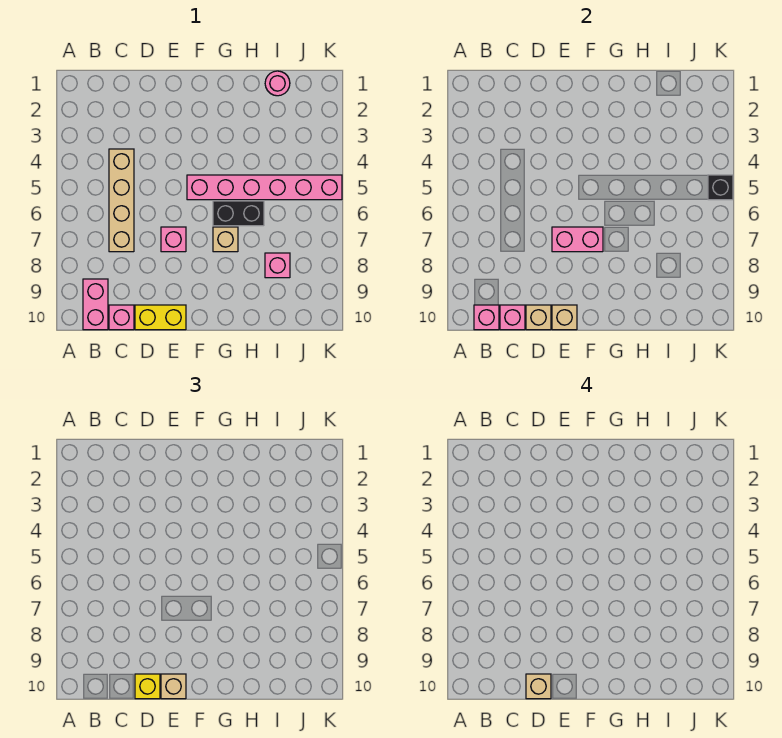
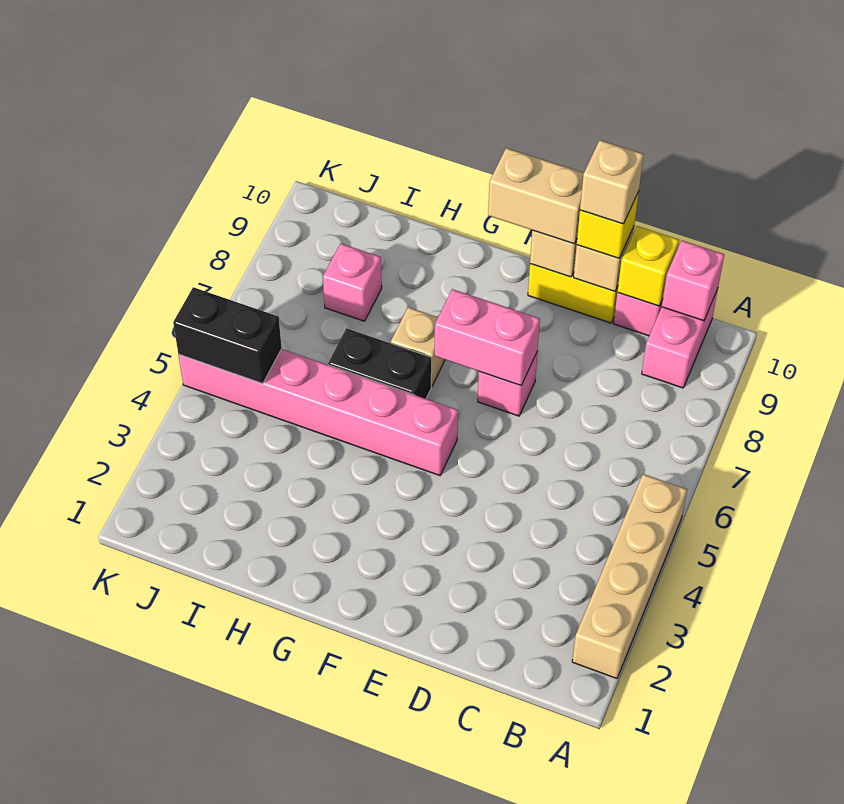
tan brick C4:C7 level 1 -> tan brick A2:A5 level 1
pink brick C10 level 2 -> yellow brick C10 level 2
tan brick E10 level 3 -> tan brick E10:F10 level 3
pink round brick I1 level 1 -> none
black brick K5 level 2 -> black brick J5:K5 level 2

